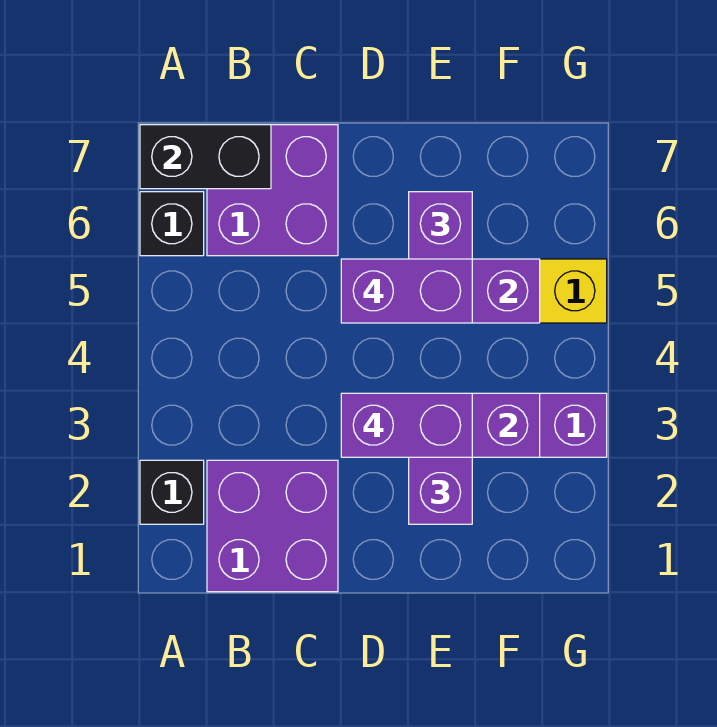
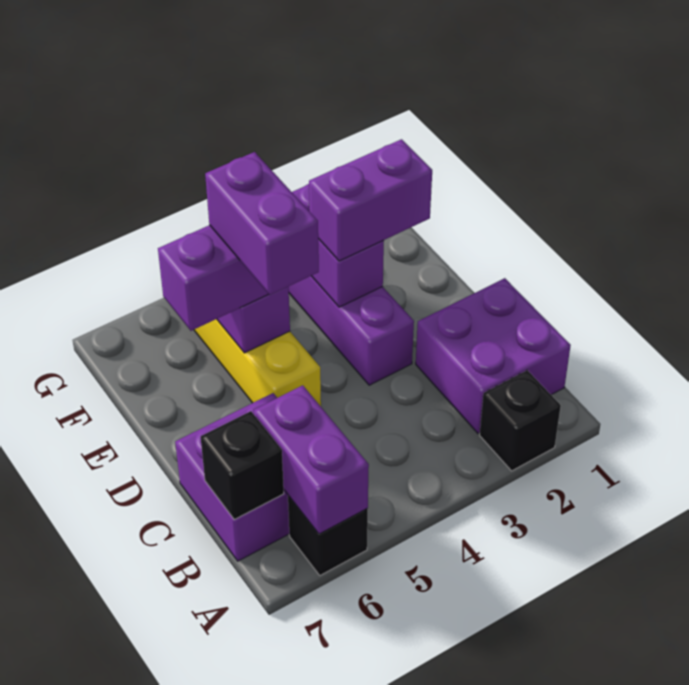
black brick A7:B7 level 2 -> black brick B7 level 2
purple brick D3:E3 level 4 -> purple brick A6:B6 level 2

